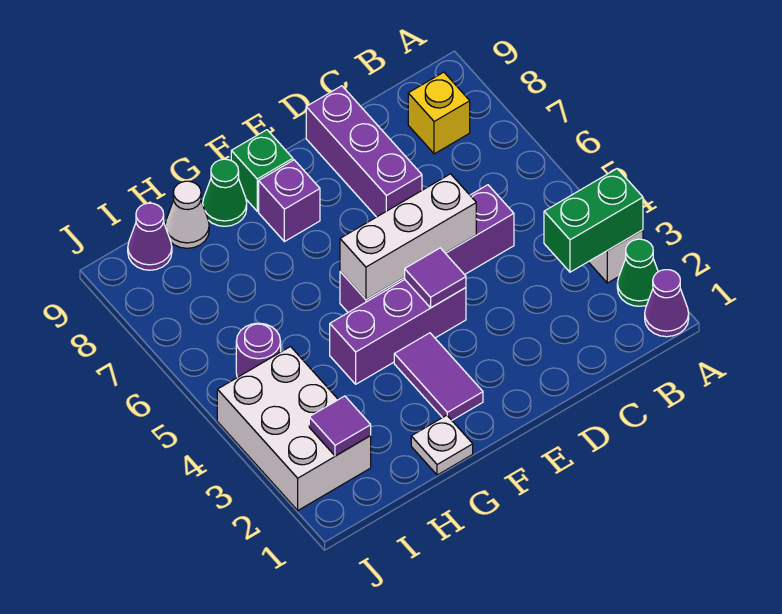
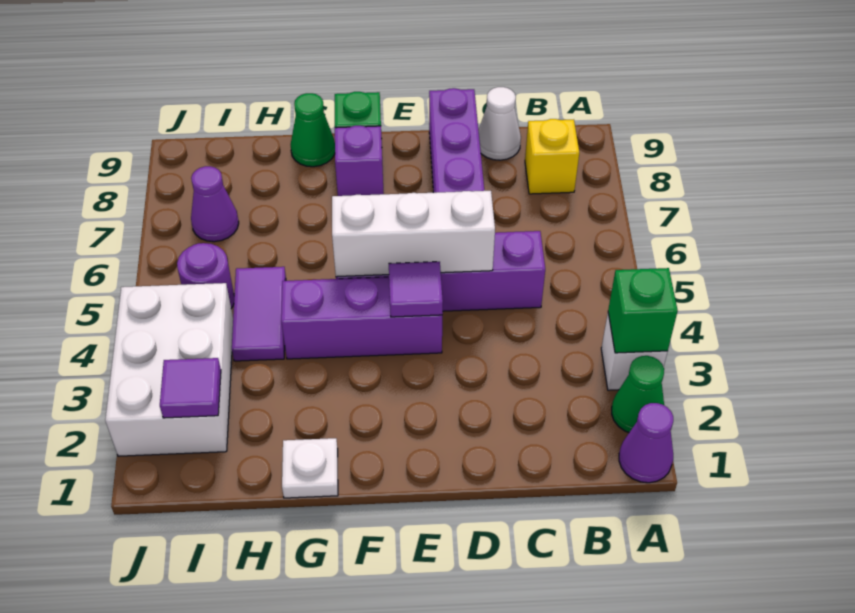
green brick A3:B3 level 2 -> green brick A3 level 2
purple tile F2:F3 level 1 -> purple tile H4:H5 level 1
white cone H9 level 1 -> white cone C9 level 1
purple cone I9 level 1 -> purple cone I7 level 1

